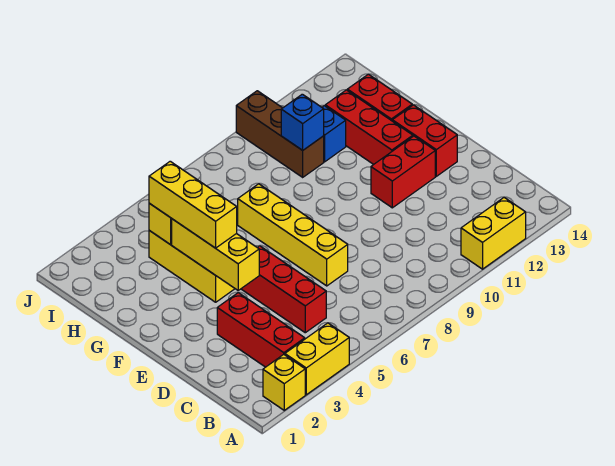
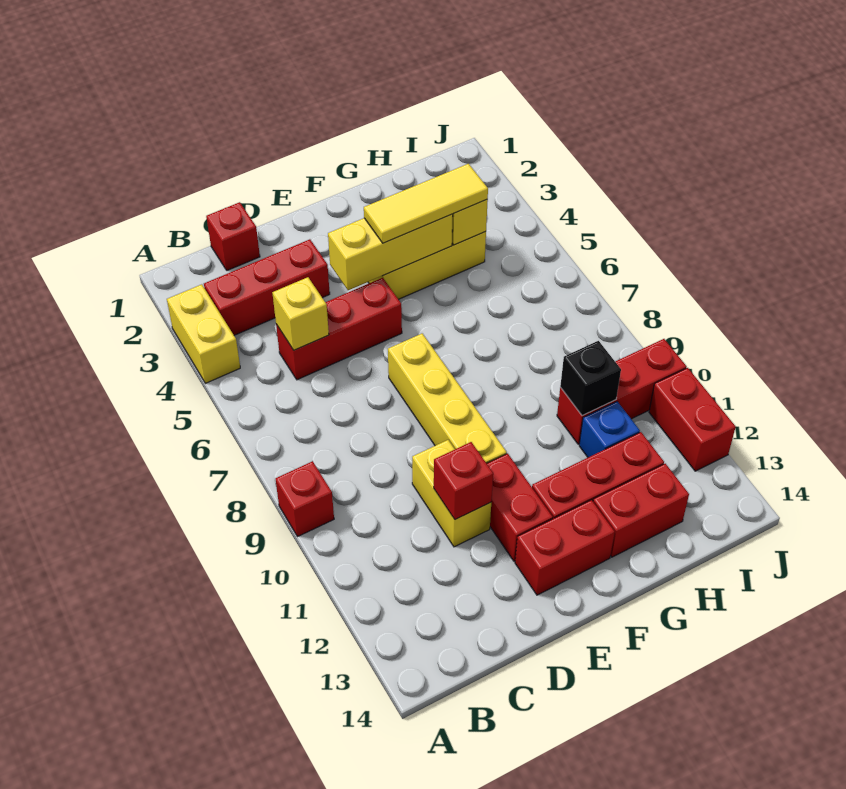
yellow brick A2 level 1 -> yellow brick C5 level 2
none -> red brick A9 level 1
yellow brick A11:A12 level 1 -> yellow brick D10:D11 level 1
none -> red brick C1 level 1
yellow brick D7:G7 level 1 -> yellow brick E7:E10 level 1
none -> red brick D11 level 2
yellow brick F4:H4 level 3 -> yellow tile F4:H4 level 3
brown brick H10:J10 level 1 -> red brick H10:J10 level 1
blue brick H10 level 2 -> black brick H10 level 2
none -> red brick J11:J12 level 1

